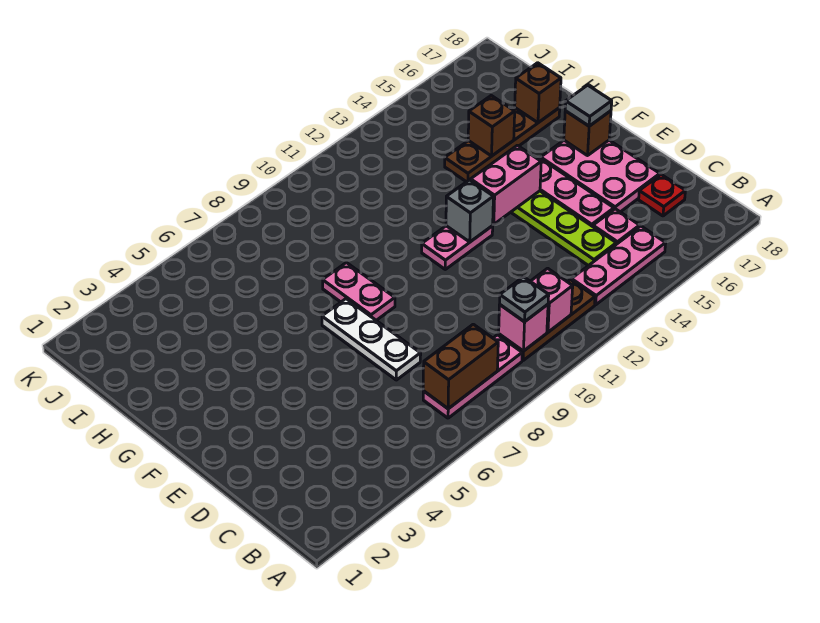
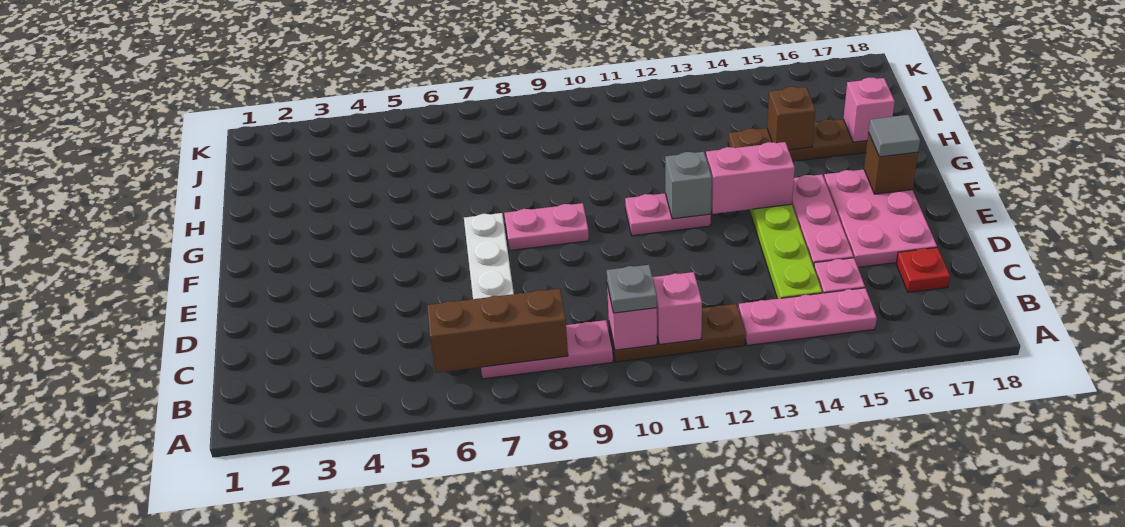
brown brick B7:B8 level 2 -> brown brick B6:B8 level 2
pink plate F8:G8 level 1 -> pink plate F8:F9 level 1
brown brick H17 level 2 -> pink brick H17 level 2

